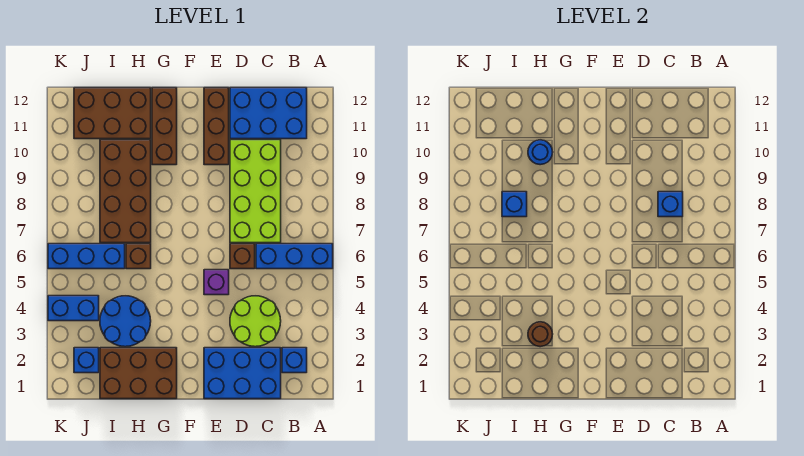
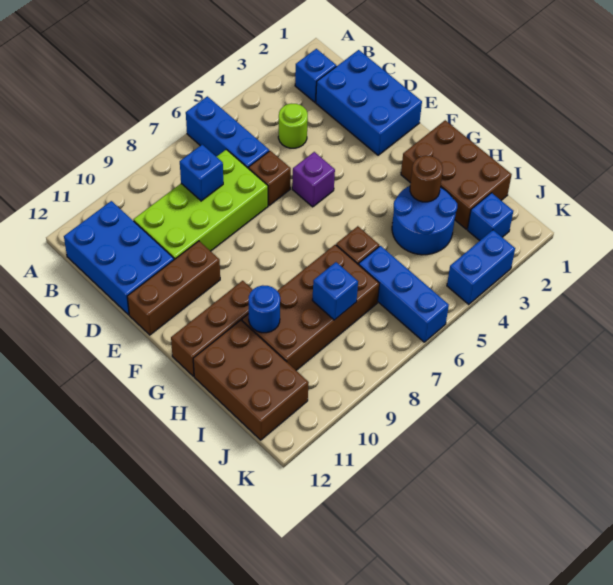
lime round brick C3:D4 level 1 -> lime round brick C4 level 1
blue brick J4:K4 level 1 -> blue brick K3:K4 level 1

